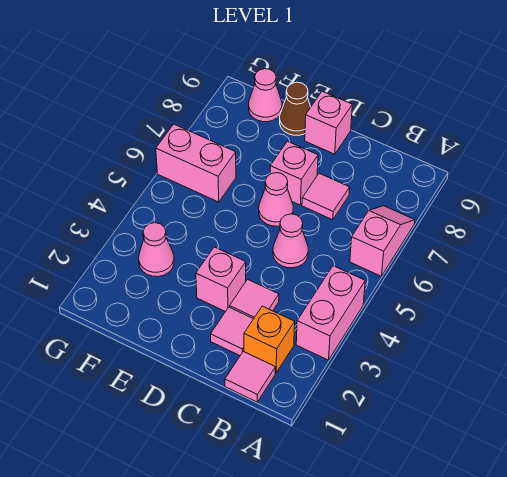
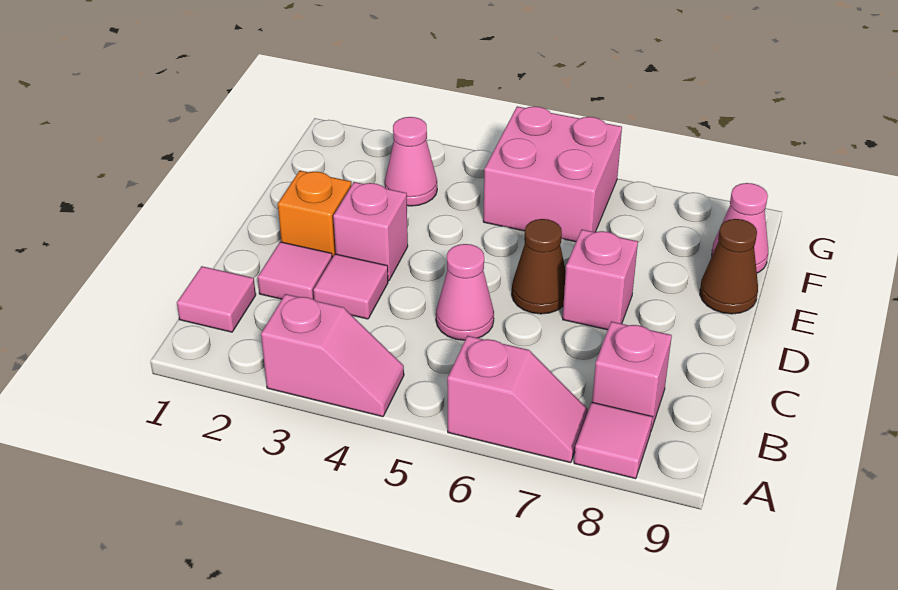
pink brick A3:A4 level 1 -> pink slope A3:A4 level 1 top 3
orange brick B2 level 1 -> orange brick D2 level 1
pink tile C7 level 1 -> pink tile A8 level 1
pink cone D6 level 1 -> brown cone D6 level 1
pink brick D9 level 1 -> pink brick B8 level 1
pink brick F6:G6 level 1 -> pink brick F5:G6 level 1

